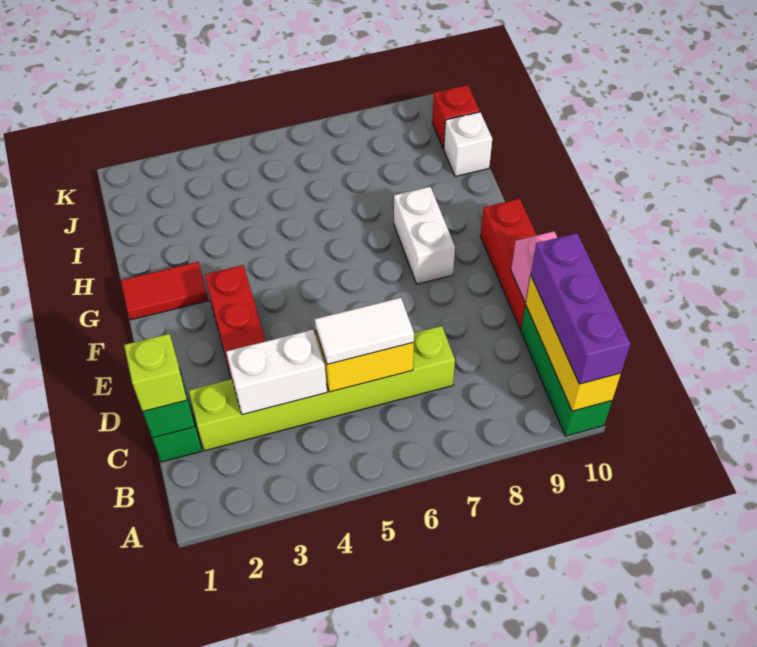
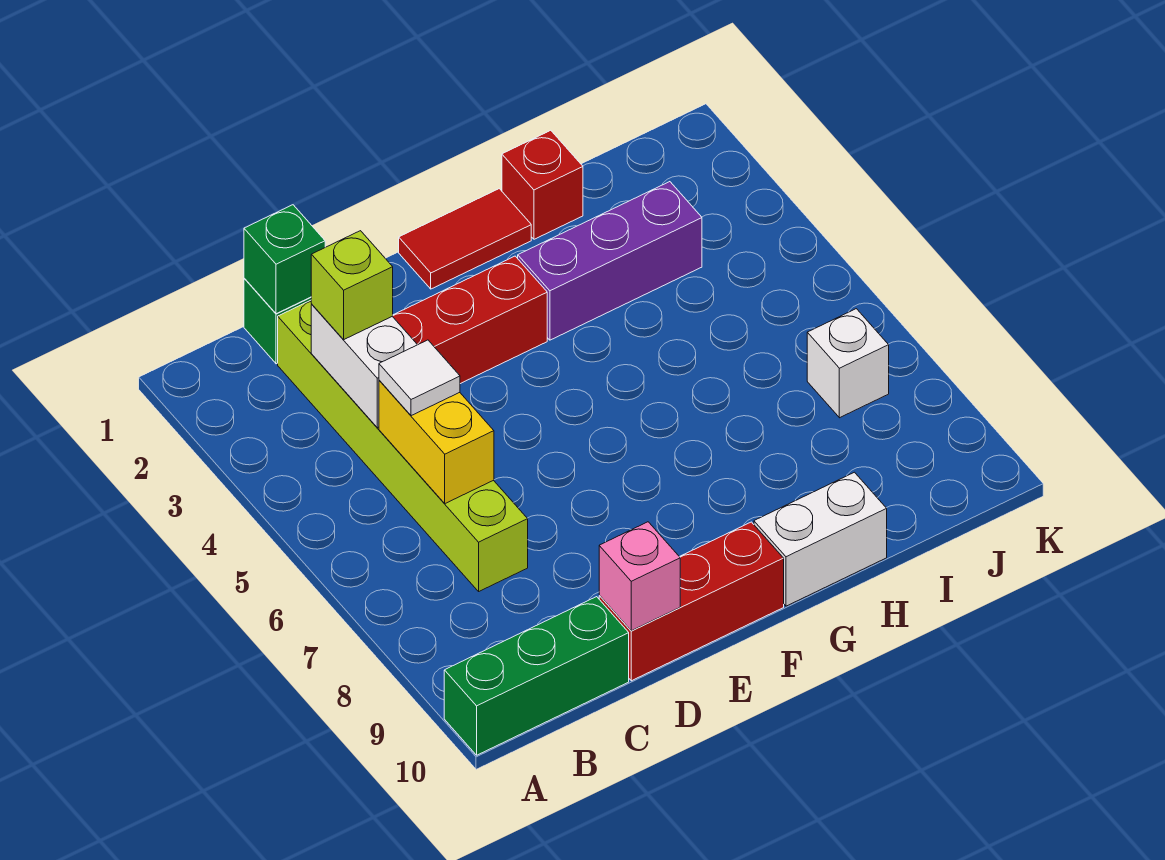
yellow brick A10:C10 level 2 -> none
purple brick A10:C10 level 3 -> purple brick G3:I3 level 1
lime brick C1 level 3 -> lime brick C3 level 3
white tile C5:C6 level 3 -> white tile C5 level 3
white brick F8:G8 level 1 -> white brick G10:H10 level 1
red tile G1:G2 level 1 -> red tile F1:G1 level 1
white brick I10 level 1 -> white brick J7 level 1
red brick J10 level 1 -> red brick H1 level 1

